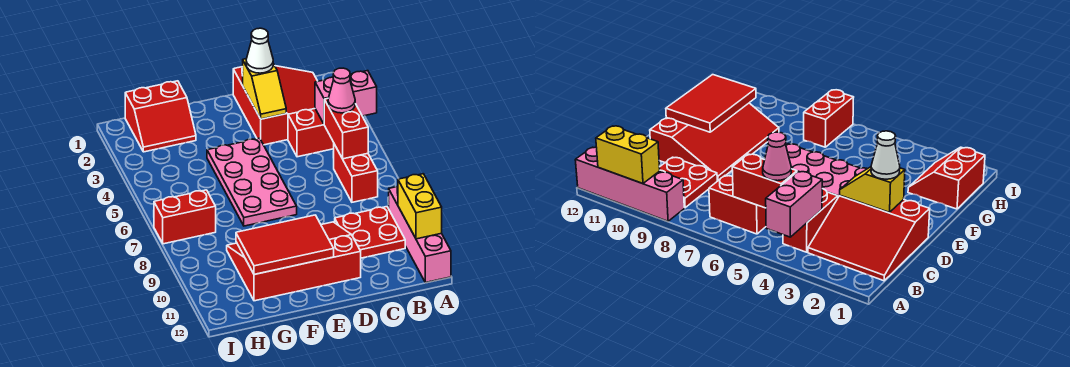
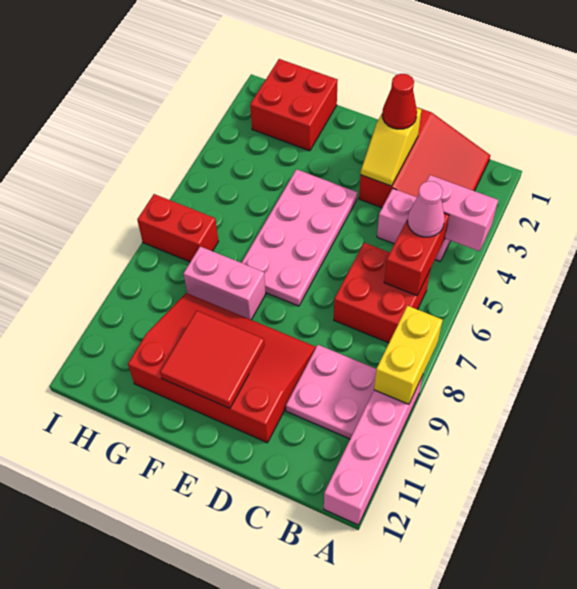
yellow brick A10:A11 level 2 -> yellow brick A8:A9 level 2
red brick B4:C4 level 1 -> pink brick B4:C4 level 1
red brick B6:B7 level 1 -> red brick B6:C7 level 1
red plate B9:C10 level 1 -> pink plate B9:C10 level 1
white cone D2 level 3 -> red cone D2 level 3
red tile E10:G11 level 2 -> red tile E10:F11 level 2
none -> pink brick F8:G8 level 1
red slope G1:H2 level 1 top 1 -> red brick G1:H2 level 1

